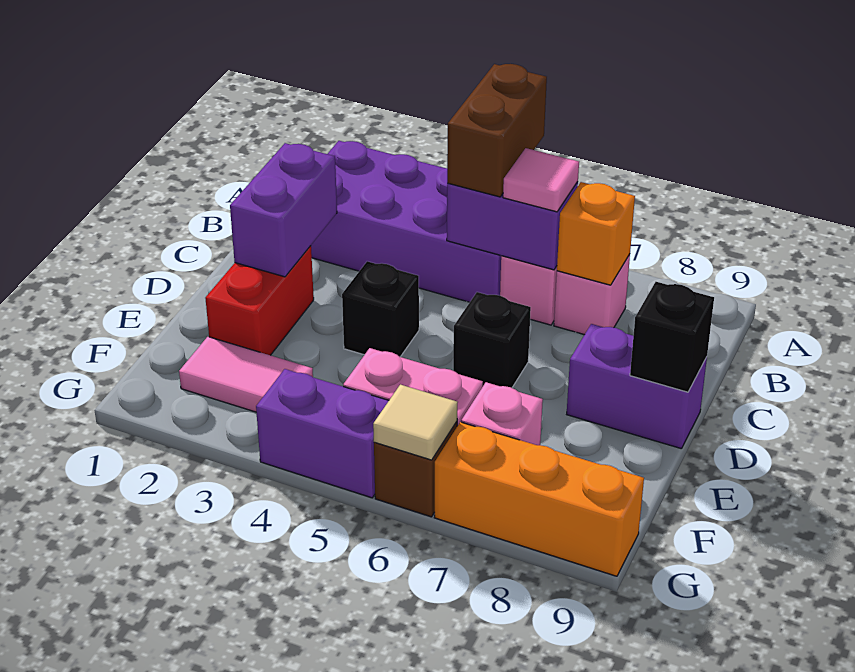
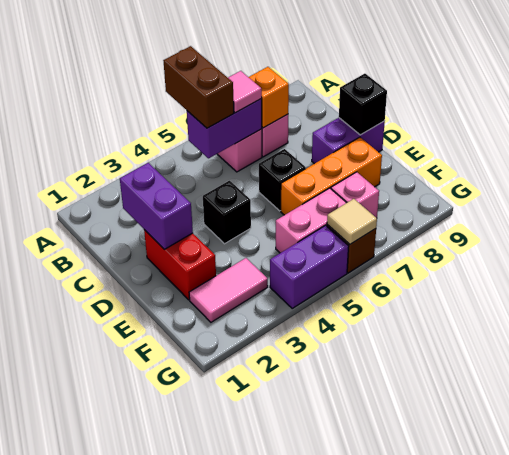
purple brick A2:B5 level 1 -> none
orange brick G7:G9 level 1 -> orange brick E6:E8 level 1

